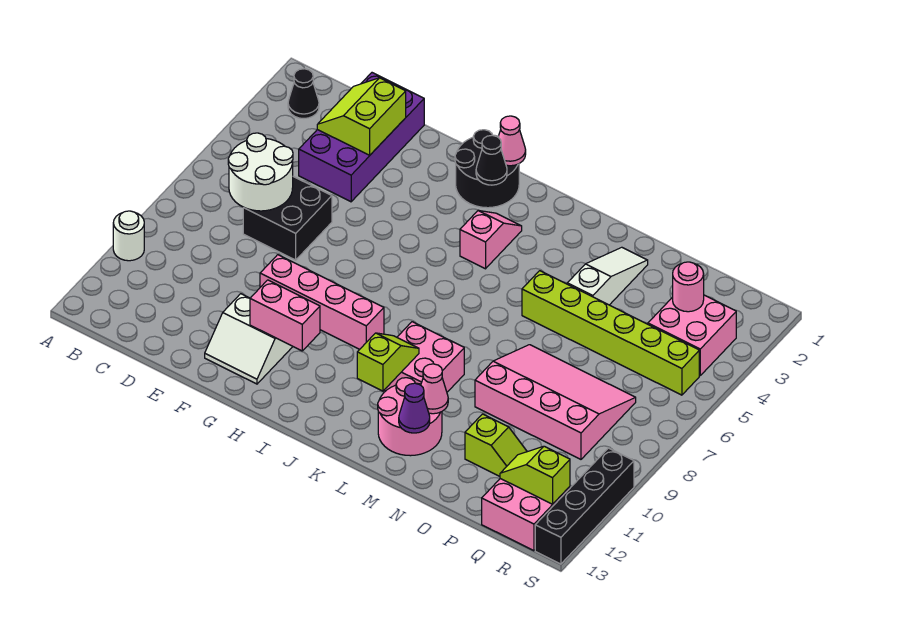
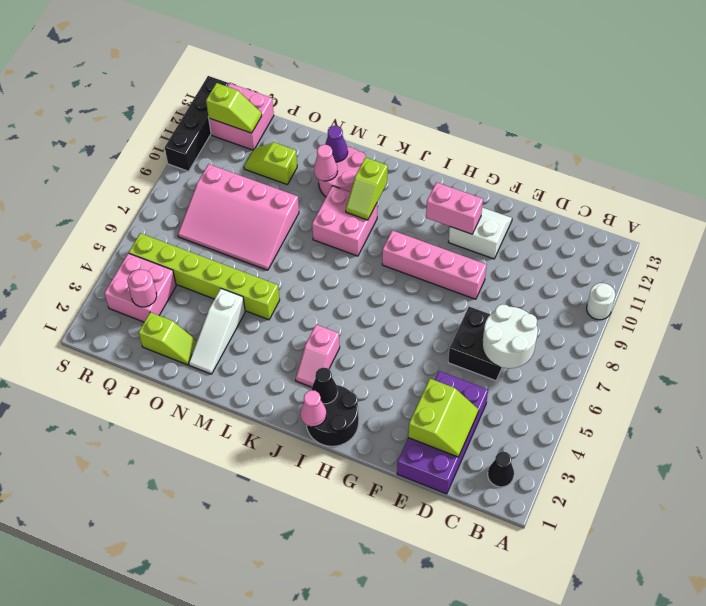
none -> lime slope O2:P2 level 1 top P

